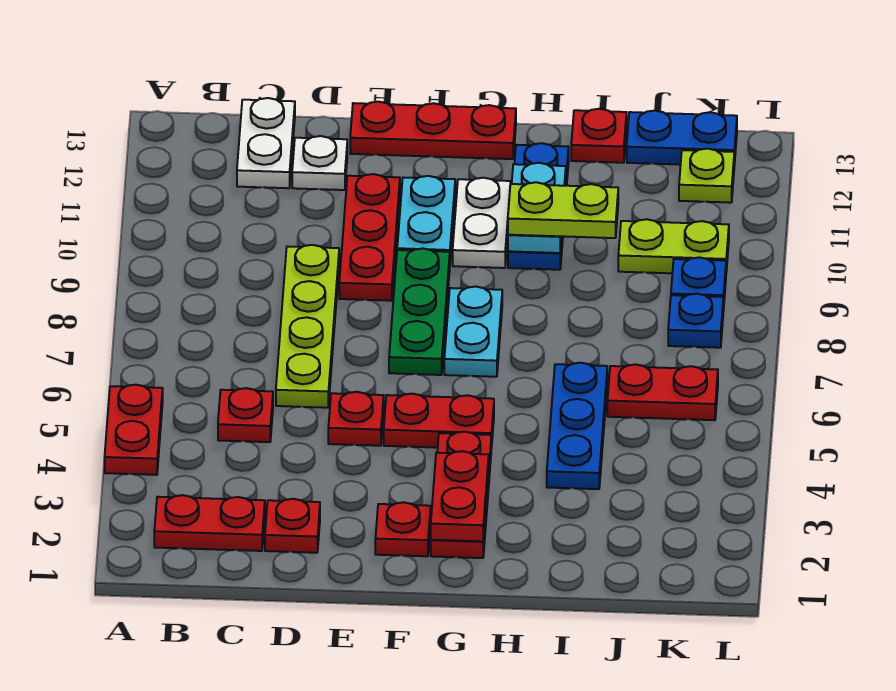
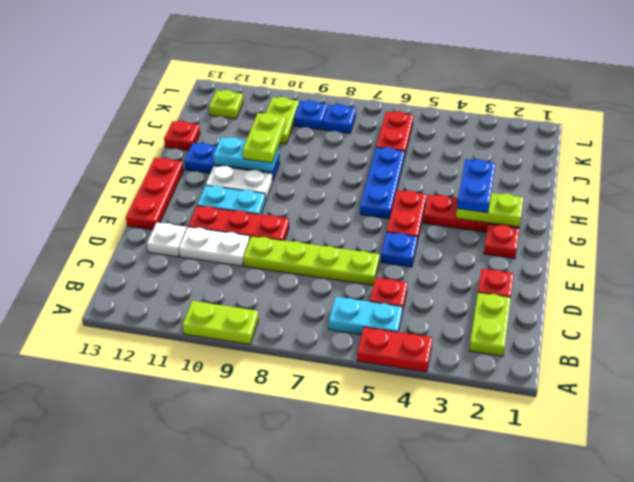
none -> lime plate A9:A10 level 1
red plate B2:C2 level 1 -> lime plate B2:C2 level 1
white plate C12:C13 level 1 -> white plate D10:D11 level 1
red plate E5 level 1 -> blue plate E5 level 1
green plate F7:F9 level 1 -> none
red plate G2:G3 level 2 -> lime plate G2:G3 level 2
cyan plate G7:G8 level 1 -> cyan plate B5:B6 level 1
blue plate I4:I6 level 1 -> blue plate G6:I6 level 1
blue plate J13:K13 level 1 -> blue plate G3:H3 level 3

